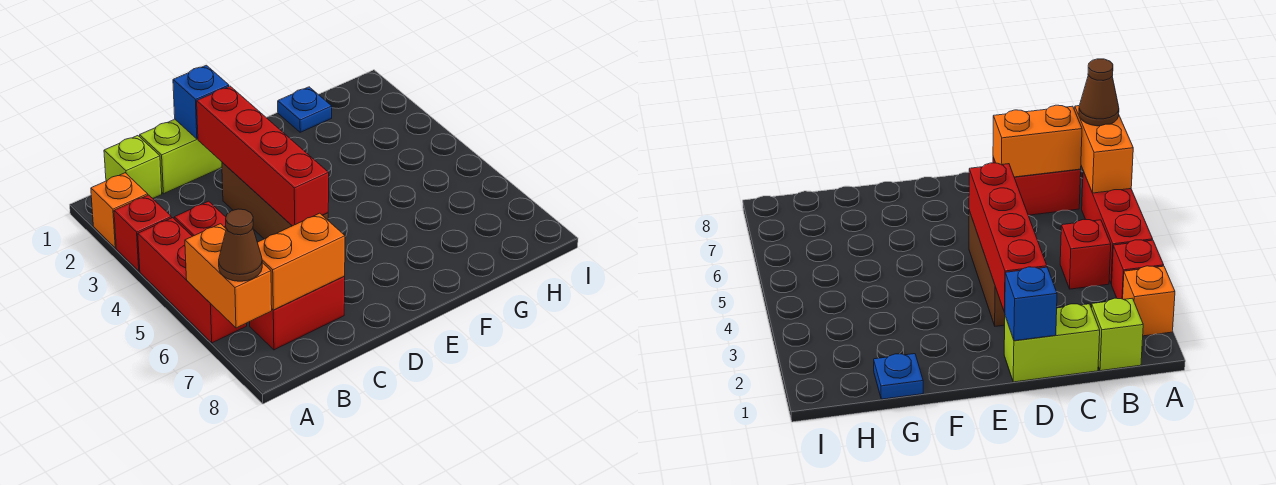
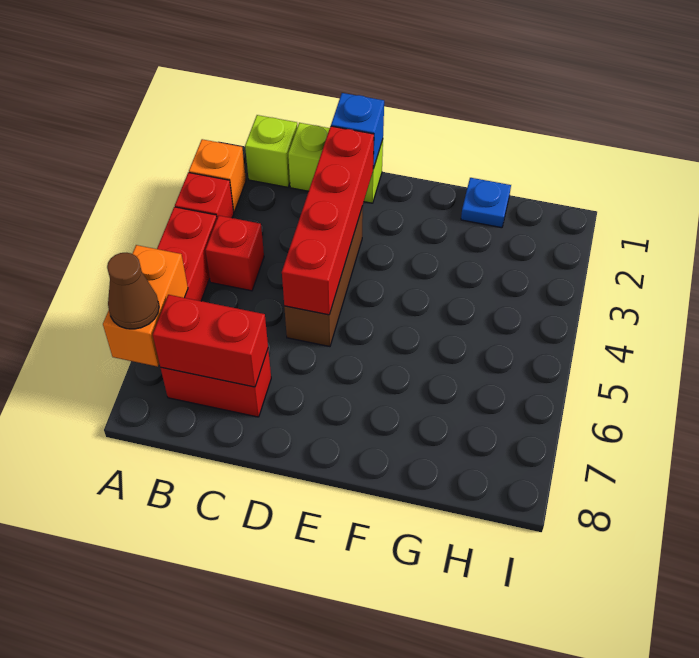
orange brick B7:C7 level 2 -> red brick B7:C7 level 2

